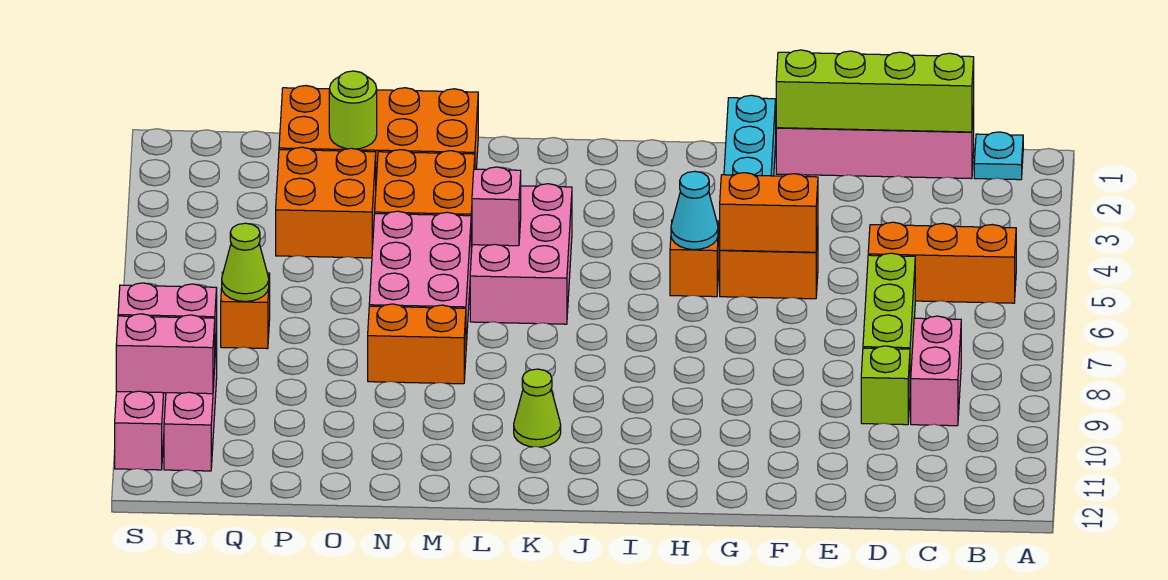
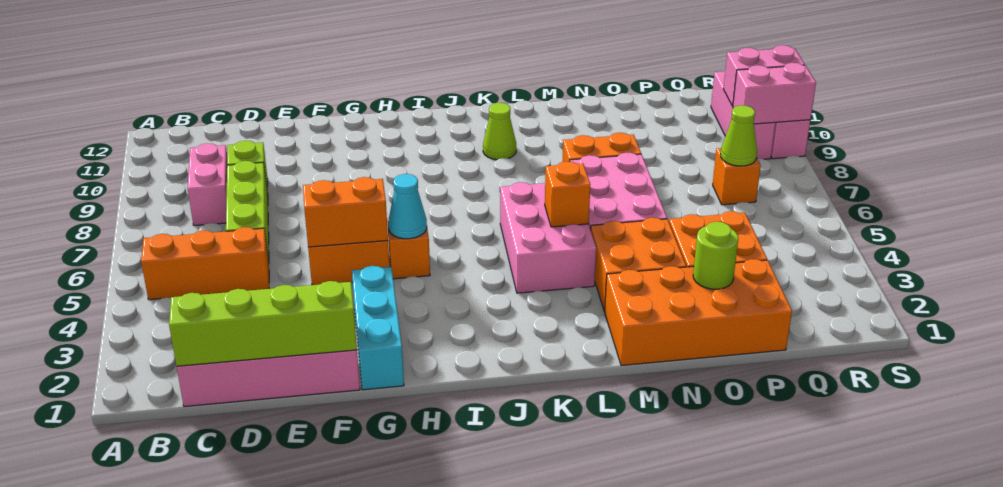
cyan plate B1 level 1 -> none
pink brick L5 level 2 -> orange brick L5 level 2

